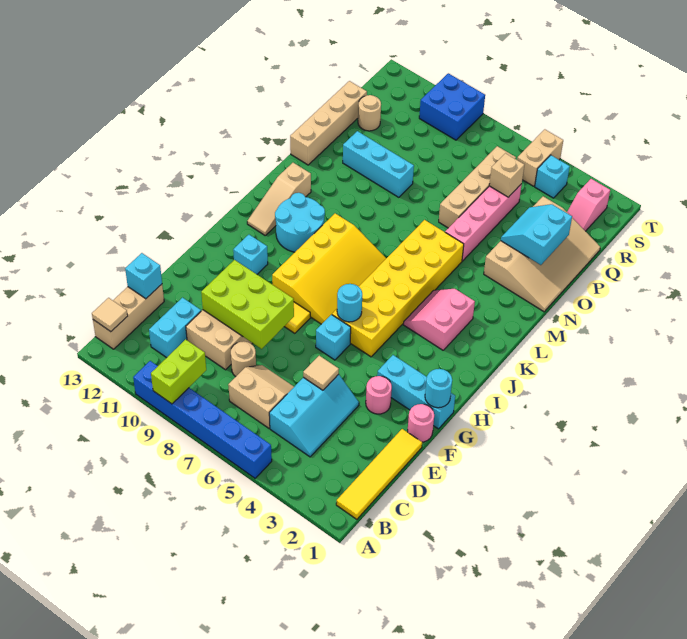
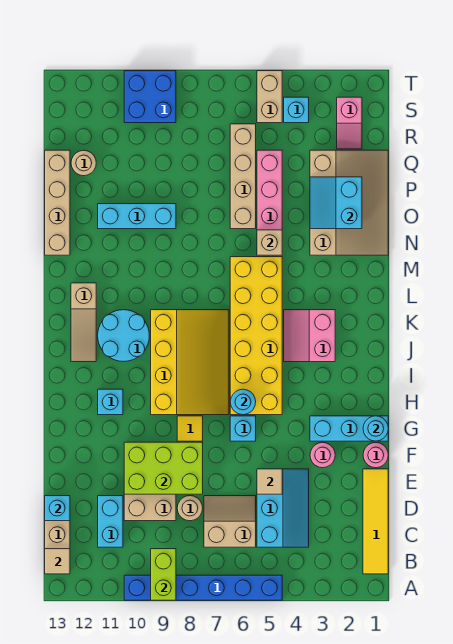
tan brick Q5 level 2 -> tan brick N5 level 2

